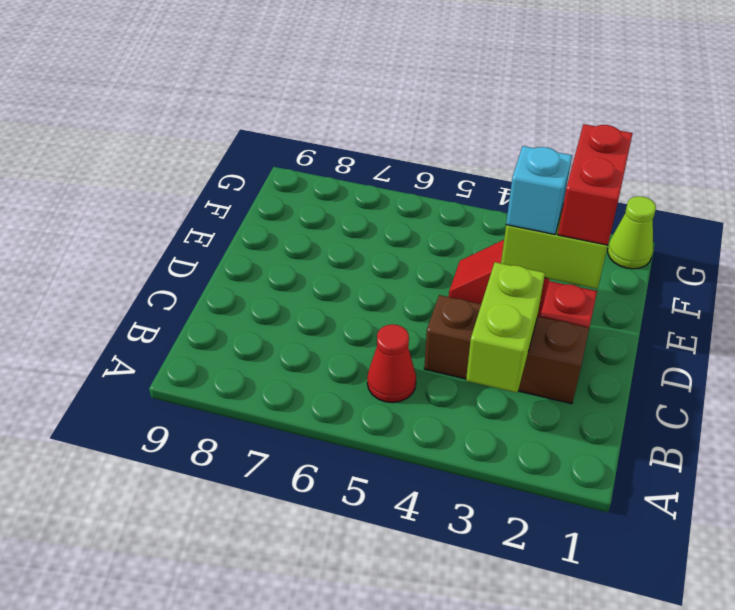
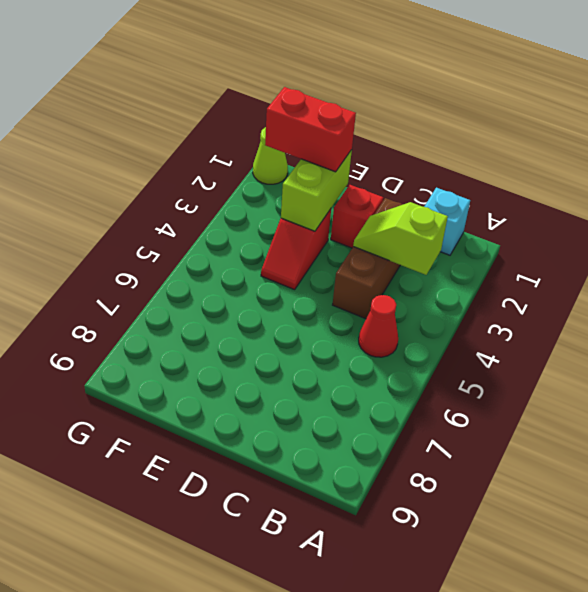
lime brick B3:C3 level 2 -> lime slope B3:C3 level 2 top B
cyan brick E3 level 3 -> cyan brick B1 level 1

